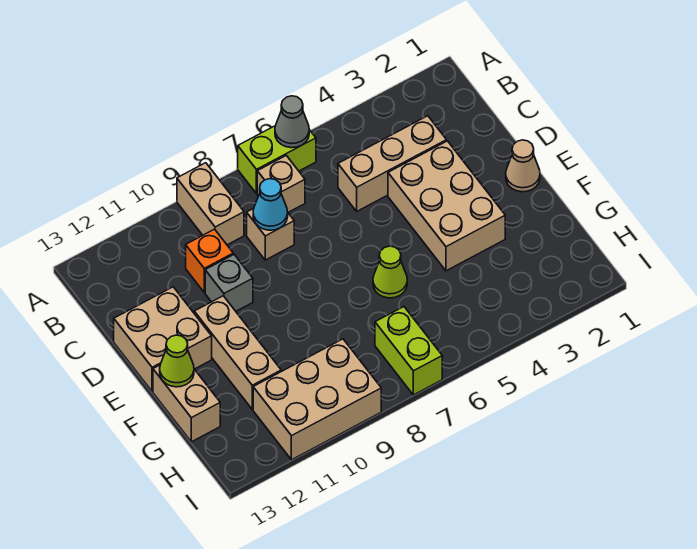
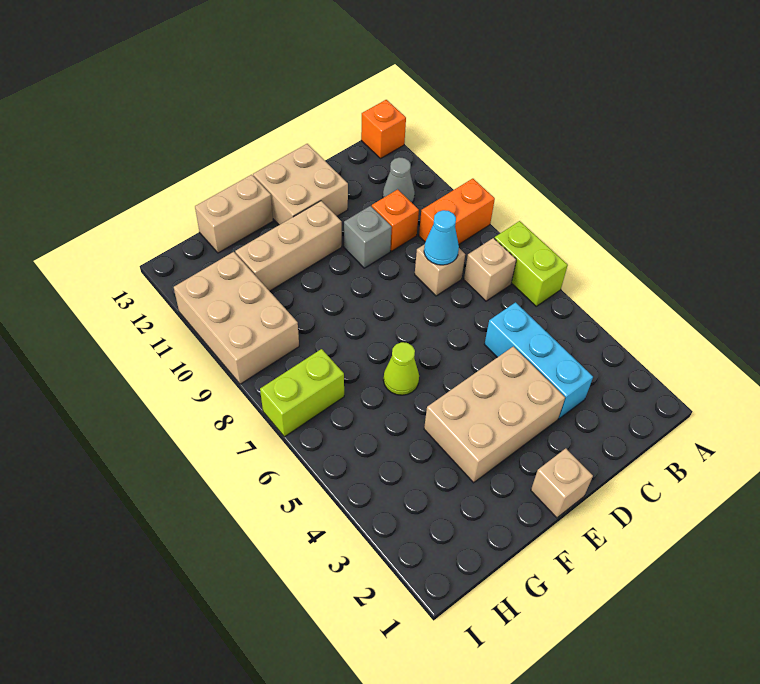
grey cone A6 level 2 -> grey cone B11 level 1
tan brick A9:B9 level 1 -> orange brick A9:B9 level 1
none -> orange brick A13 level 1
tan brick C3:C5 level 1 -> cyan brick C3:C5 level 1
tan cone E1 level 1 -> tan brick E1 level 1
lime cone F13 level 2 -> none

